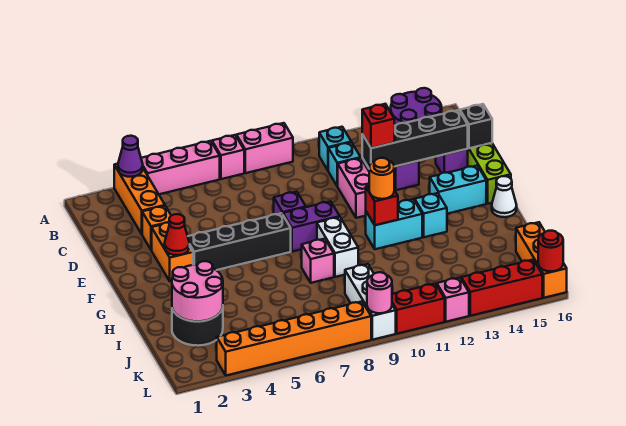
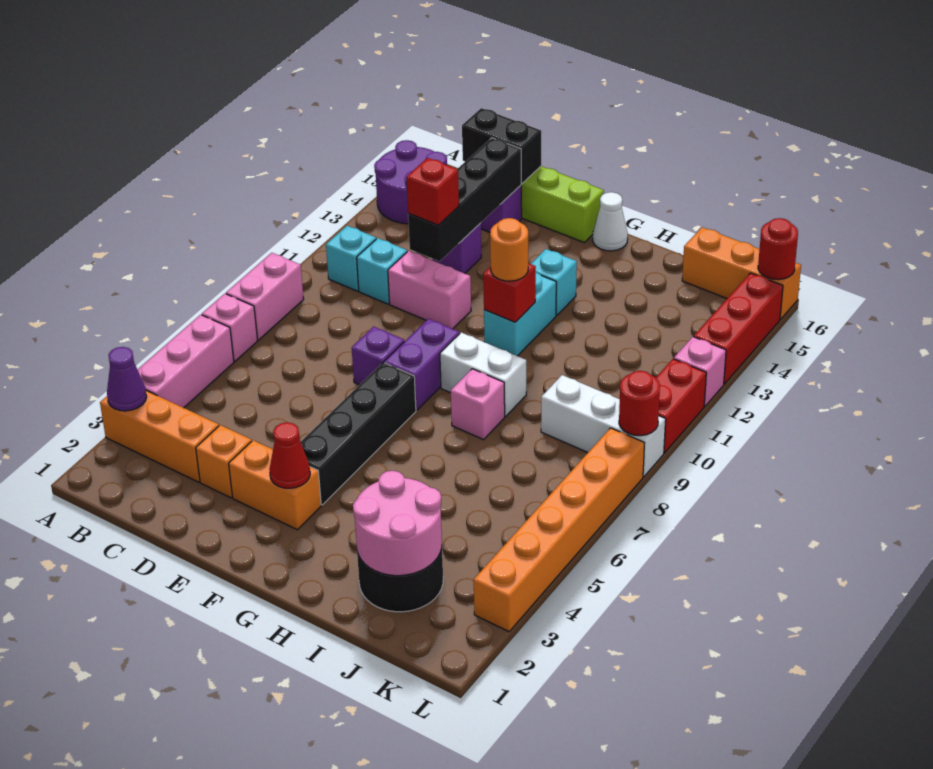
black brick D16 level 2 -> black brick C16:D16 level 2
cyan brick F14:F15 level 1 -> none
pink round brick L9 level 2 -> red round brick L9 level 2

